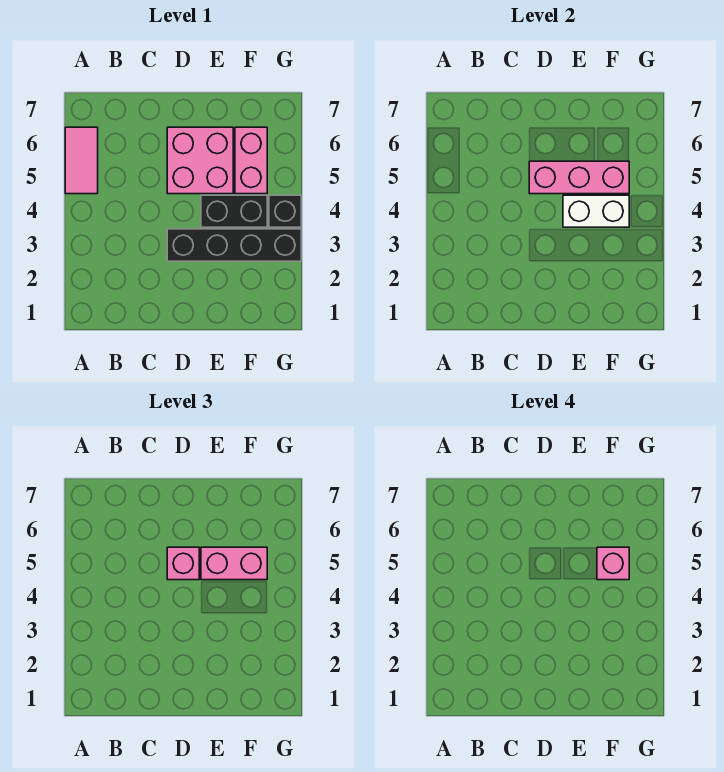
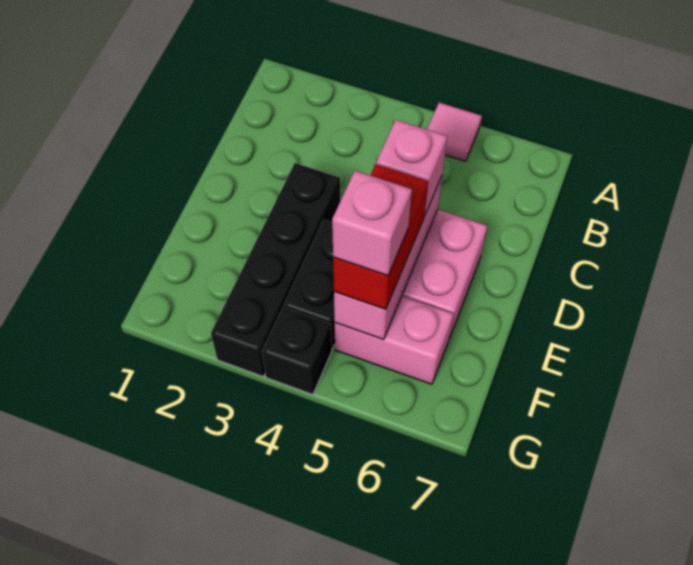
pink tile A5:A6 level 1 -> pink tile A5 level 1
white brick E4:F4 level 2 -> none
pink brick E5:F5 level 3 -> red brick E5:F5 level 3

